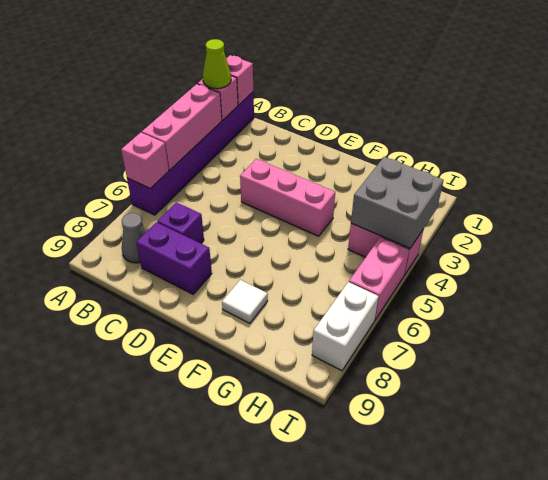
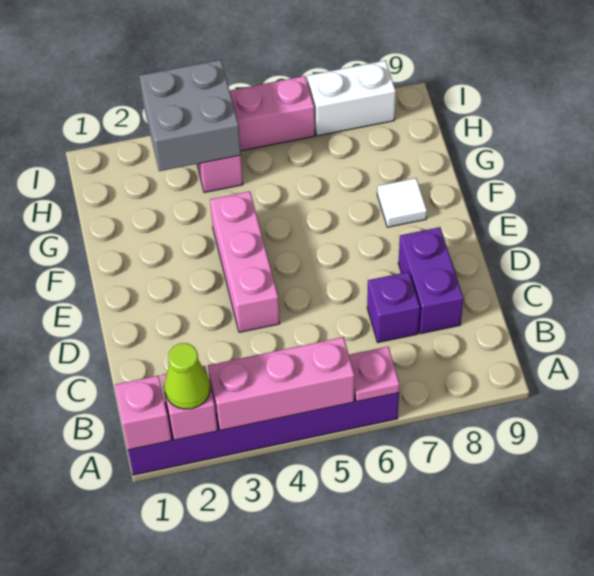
pink brick A6 level 2 -> pink plate A6 level 2
grey cone B8 level 1 -> none

